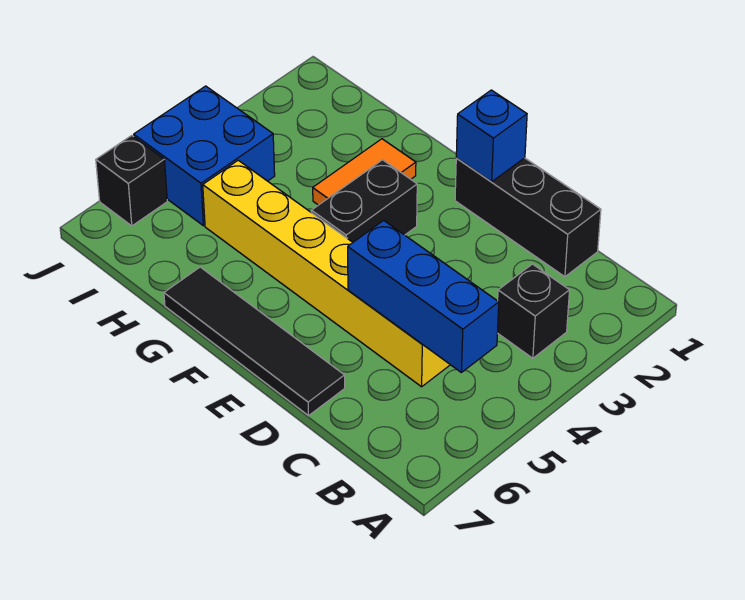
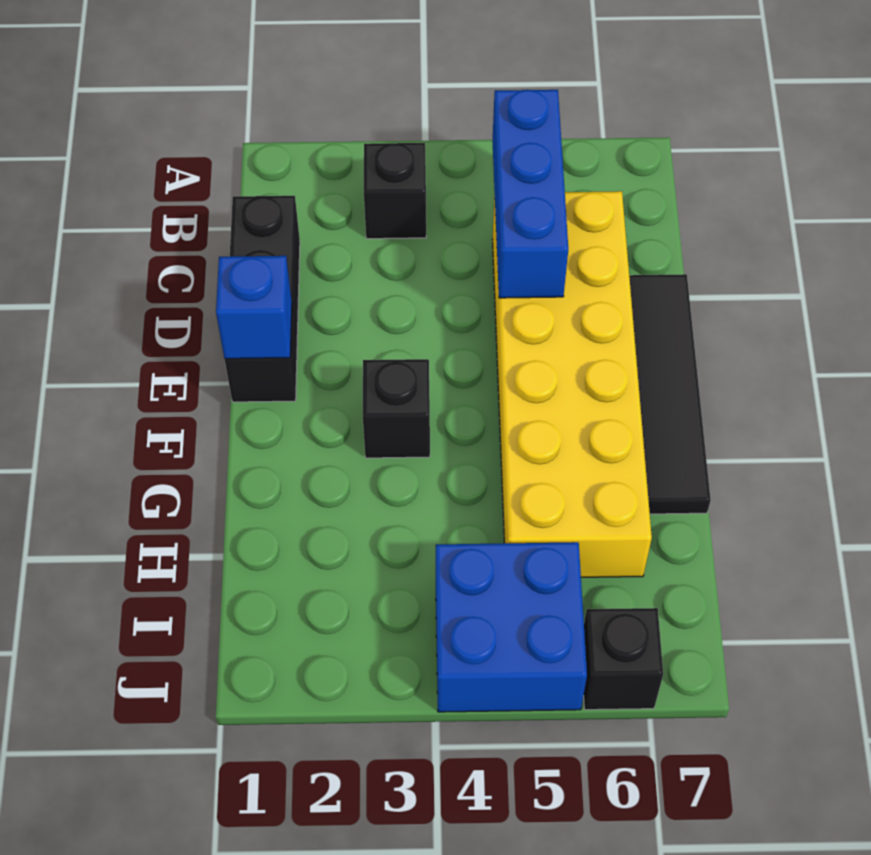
yellow brick C5:H5 level 1 -> yellow brick C5:H6 level 1
black brick F3:F4 level 1 -> black brick F3 level 1
orange tile G2:G3 level 1 -> none

